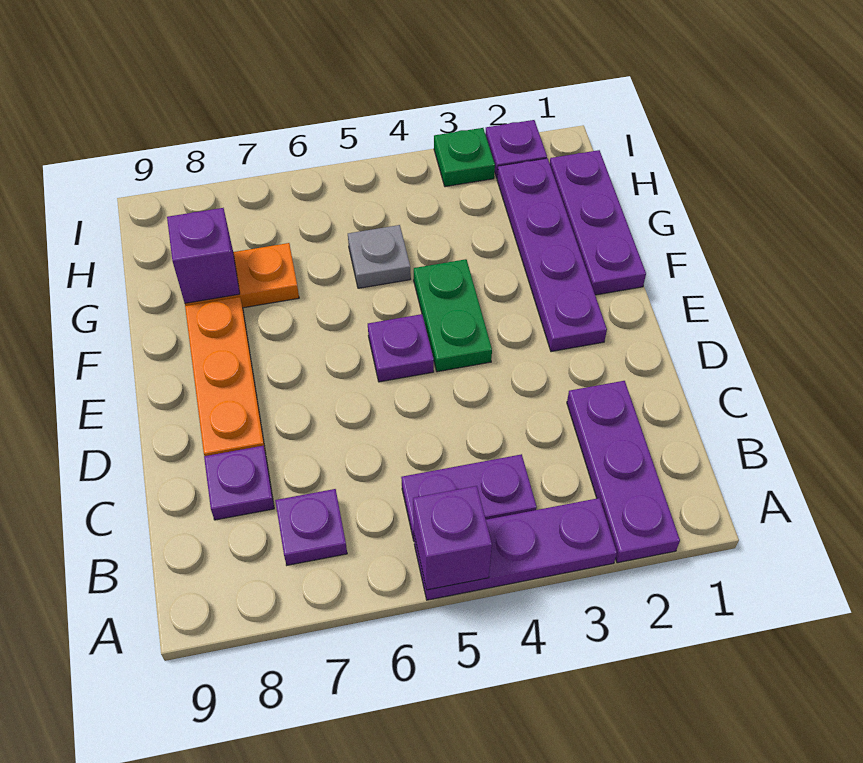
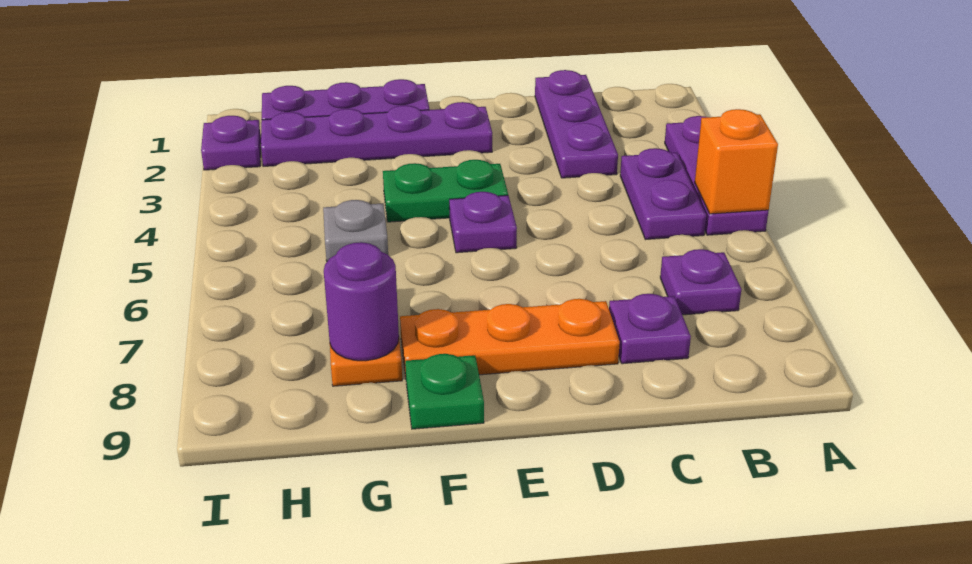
purple plate A2:C2 level 1 -> purple plate C1:C3 level 1
purple brick A5 level 2 -> orange brick A5 level 2
purple brick G8 level 2 -> purple round brick G8 level 2
green plate I3 level 1 -> green plate F9 level 1

